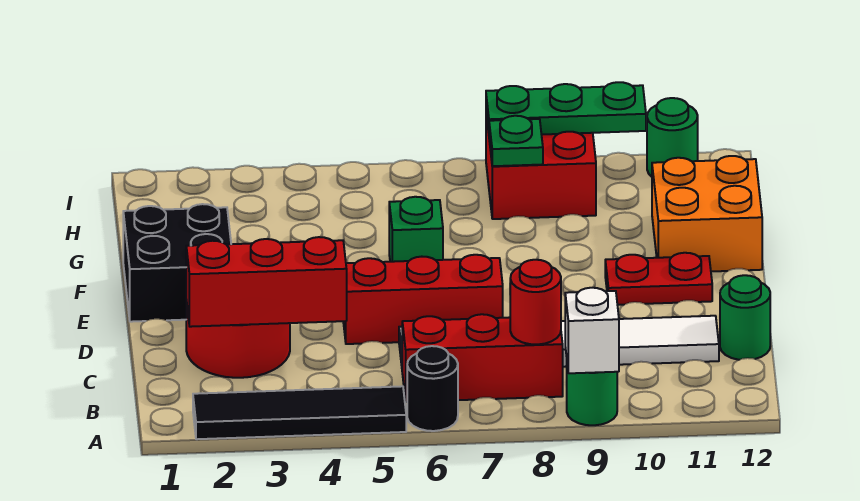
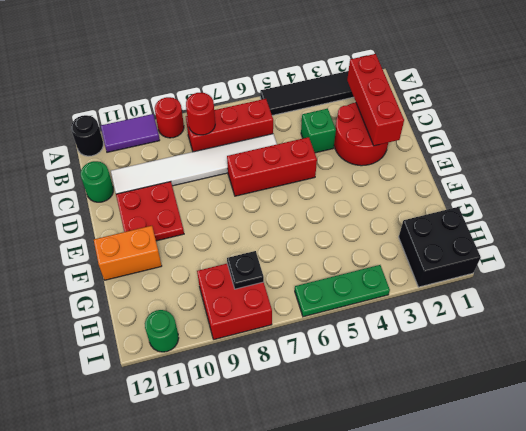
black round brick A6 level 1 -> black round brick A12 level 1
green round brick A9 level 1 -> red round brick A9 level 1
white brick A9 level 2 -> none
none -> purple tile A10:A11 level 1
red brick C2:C4 level 2 -> red brick B2:D2 level 2
black brick E1:F2 level 1 -> black brick H1:I2 level 1
red plate E10:E11 level 1 -> red plate D10:E11 level 1
green brick F6 level 1 -> green brick C4 level 1
orange brick F11:G12 level 1 -> orange brick F11:F12 level 1
green plate H8 level 2 -> black plate H8 level 2
green plate I8:I10 level 2 -> green plate I4:I6 level 1

